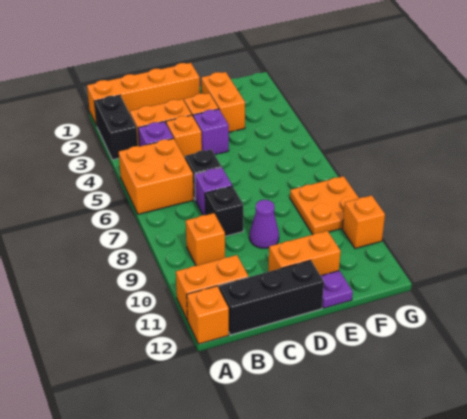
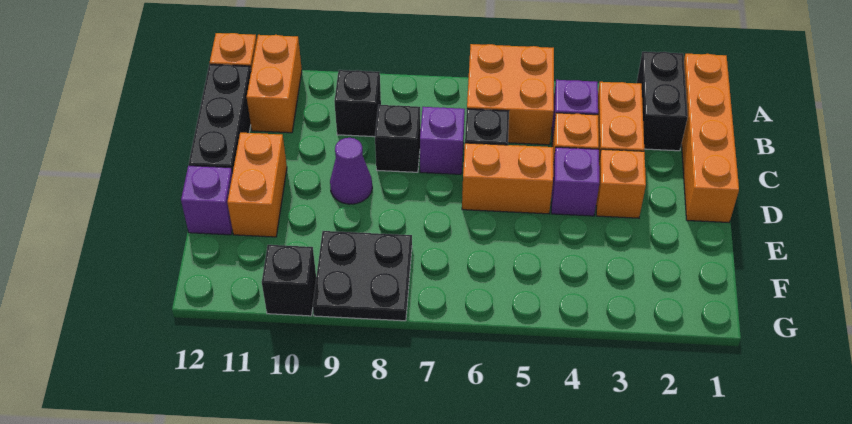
black brick A2:A3 level 1 -> black brick A2:B2 level 1
orange brick B9 level 1 -> black brick B9 level 1
orange brick E2:E3 level 1 -> orange brick D5:D6 level 1
purple plate E12 level 1 -> purple brick E12 level 1
orange plate F8:G9 level 1 -> black plate F8:G9 level 1
orange brick G10 level 1 -> black brick G10 level 1

